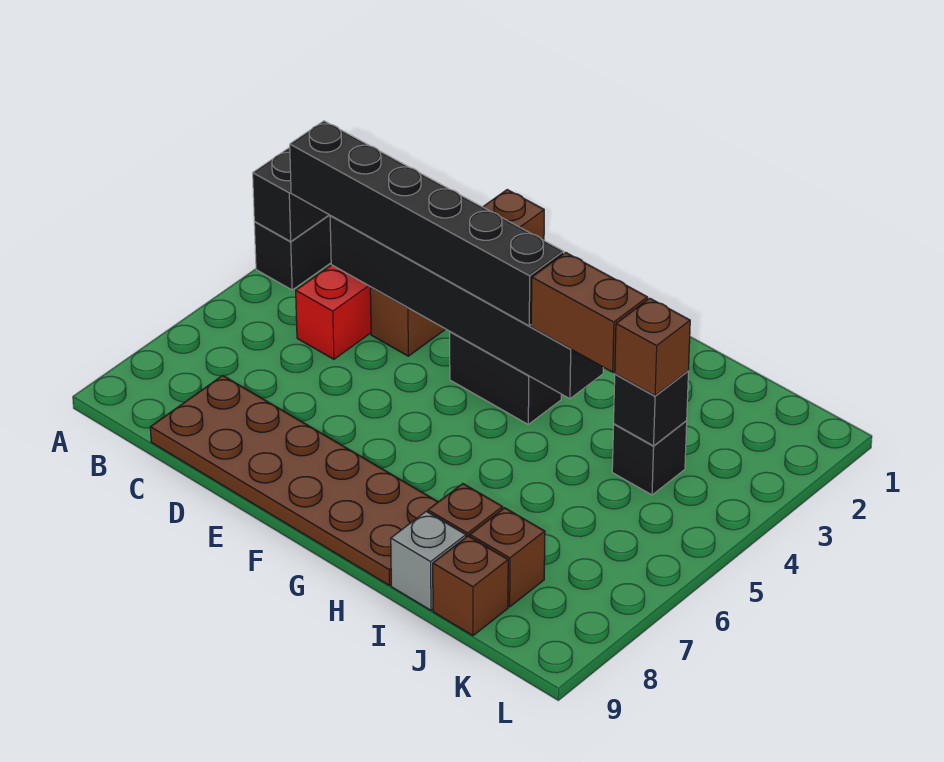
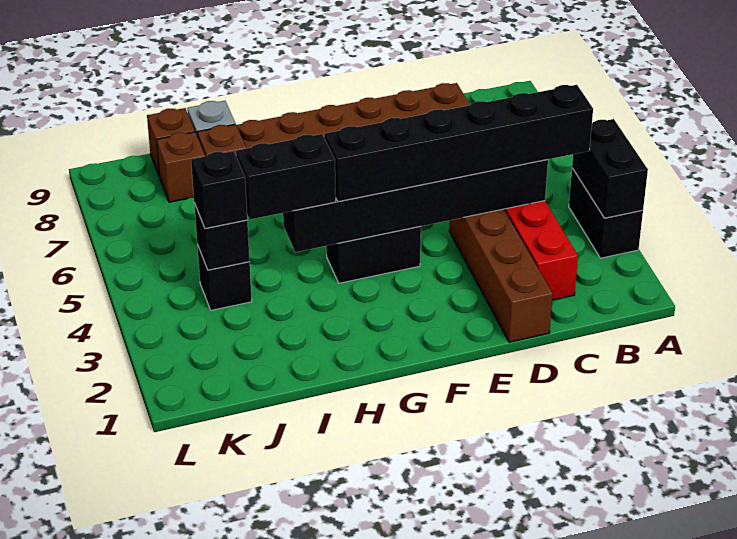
brown brick H4:I4 level 3 -> black brick H4:I4 level 3
brown brick J4 level 3 -> black brick J4 level 3

